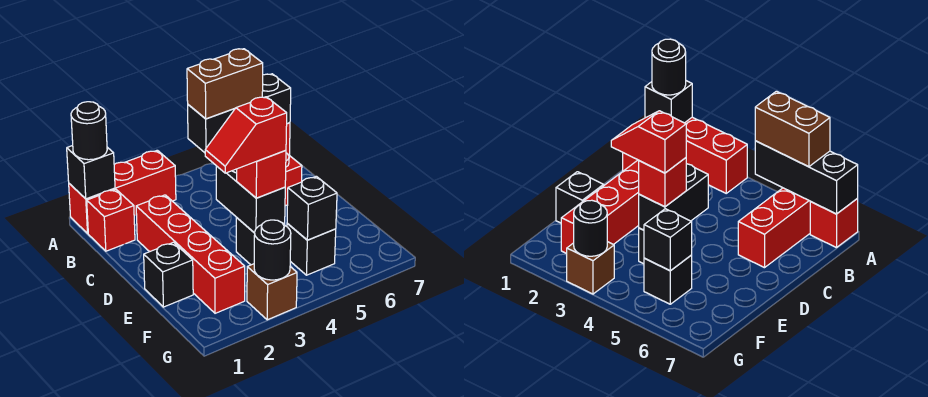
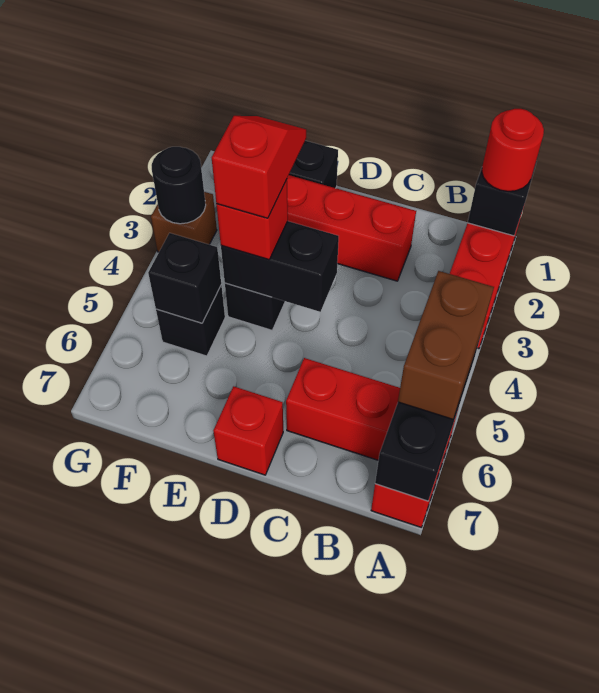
black round brick A1 level 3 -> red round brick A1 level 3
red brick B1 level 1 -> red brick D7 level 1

